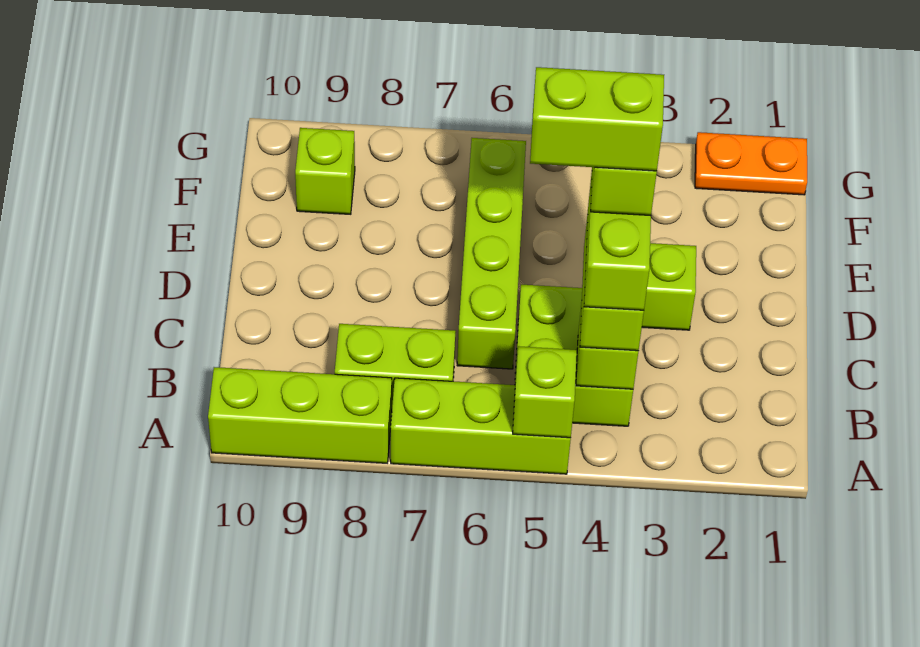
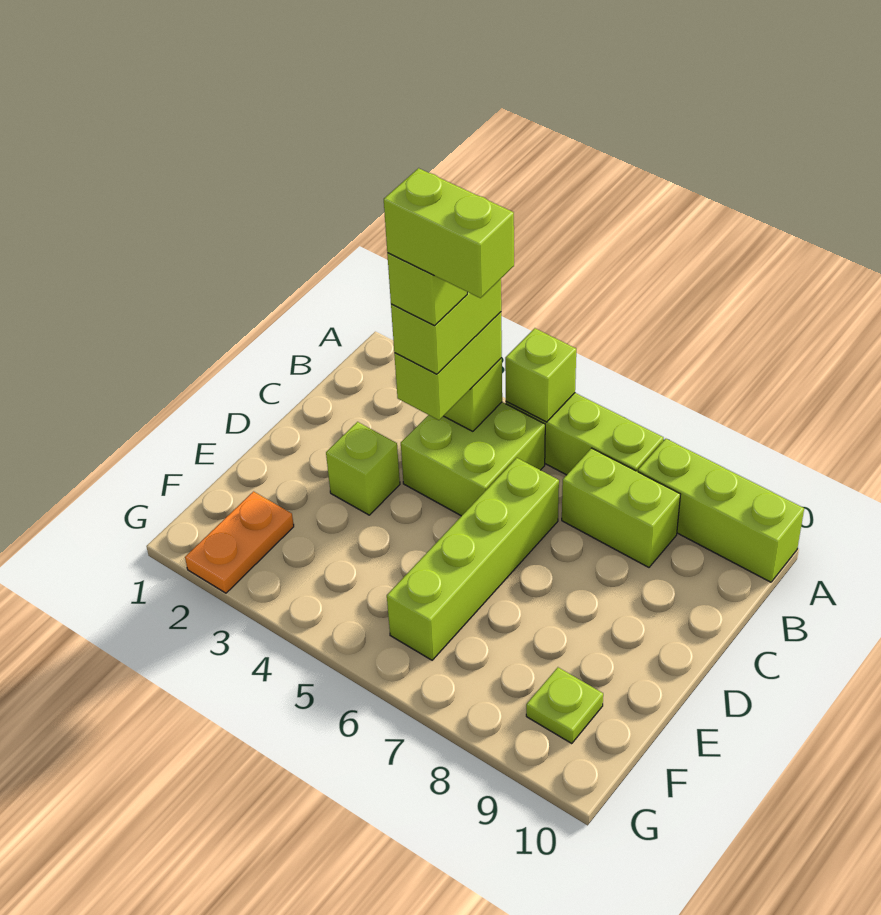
lime brick F9 level 1 -> lime plate F9 level 1
orange plate G1:G2 level 1 -> orange plate F2:G2 level 1

